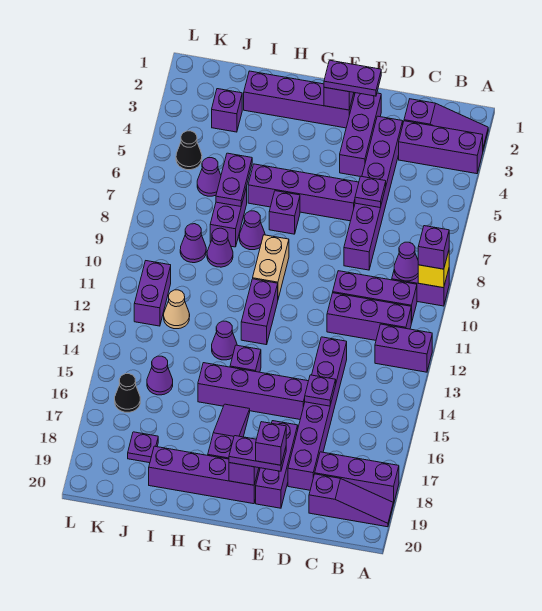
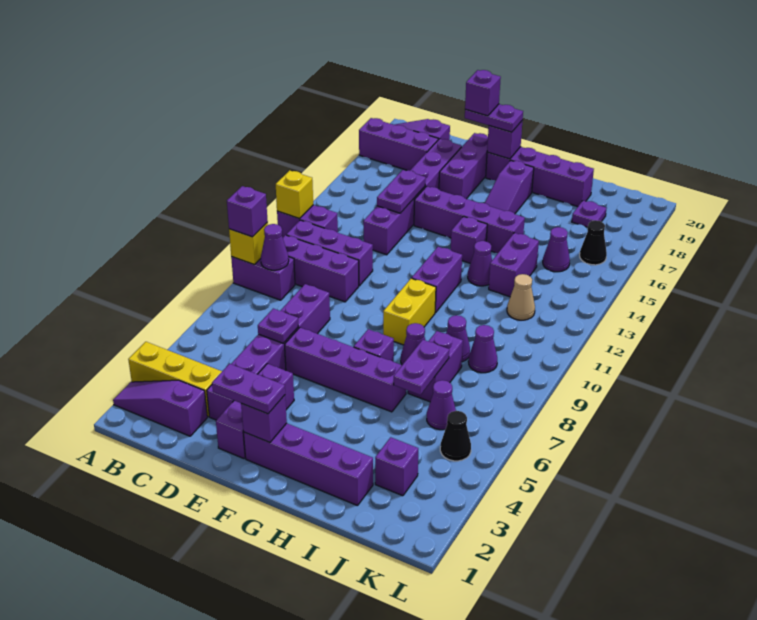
purple brick A3:C3 level 1 -> yellow brick A3:C3 level 1
none -> yellow brick A12 level 2
purple plate D15 level 2 -> purple plate D14:D15 level 2
tan brick G9:G10 level 1 -> yellow brick G9:G10 level 1
purple brick K11:K12 level 1 -> purple brick I13:I14 level 1

